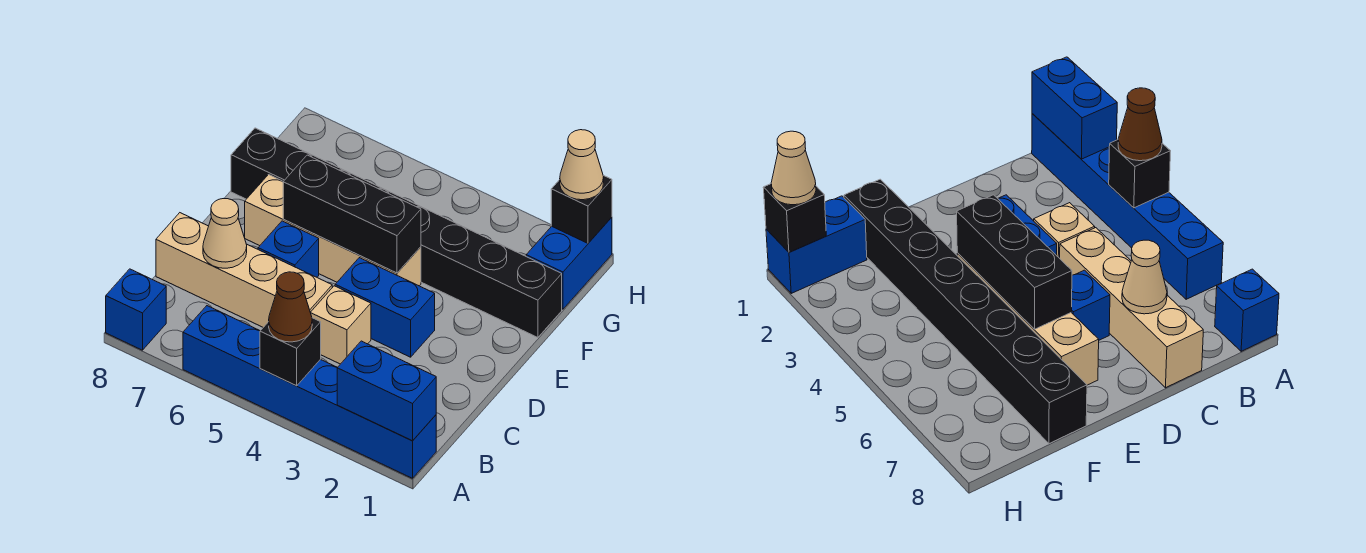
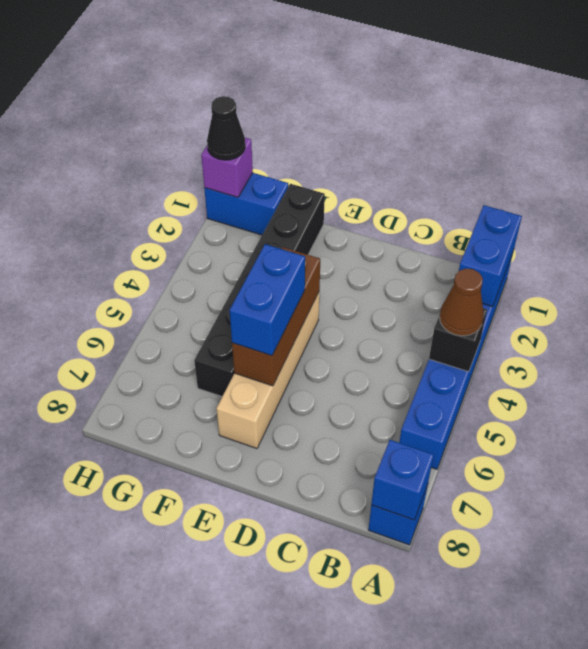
tan brick C4 level 1 -> none
tan brick C5:C8 level 1 -> none
tan cone C7 level 2 -> none
blue brick D3:D4 level 1 -> blue brick E5:E6 level 3
blue brick D6 level 1 -> blue brick A8 level 2
black brick E4:E6 level 2 -> brown brick E4:E6 level 2
black brick F1:F8 level 1 -> black brick F1:F6 level 1
black brick H1 level 2 -> purple brick H1 level 2
tan cone H1 level 3 -> black cone H1 level 3

